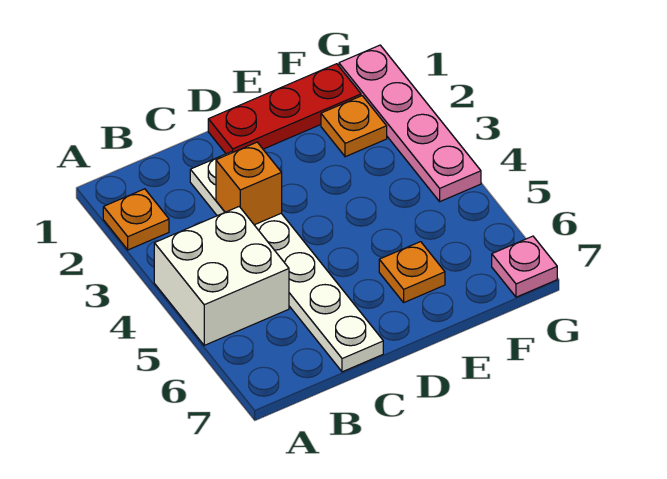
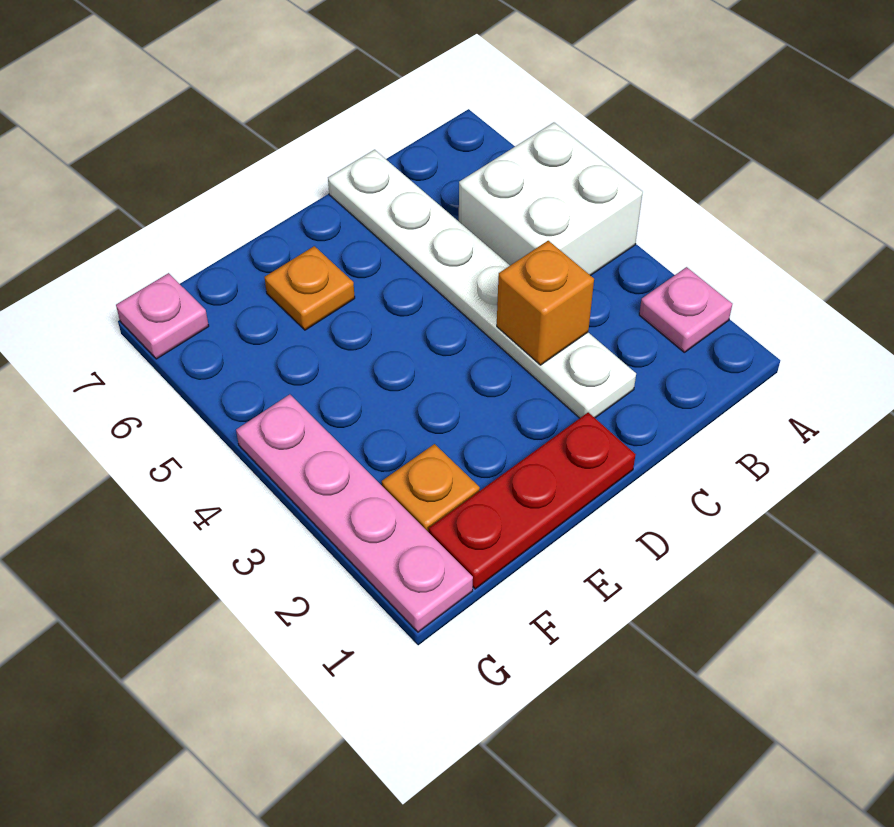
orange plate A2 level 1 -> pink plate A2 level 1

